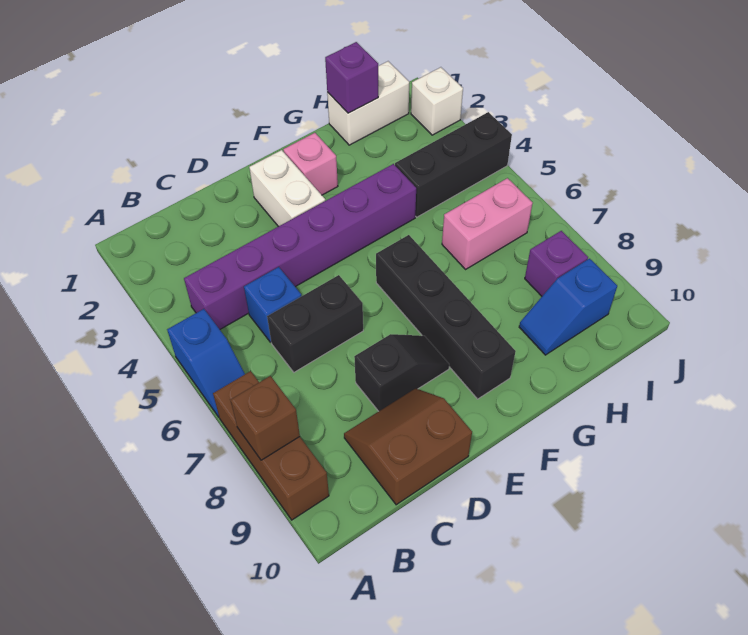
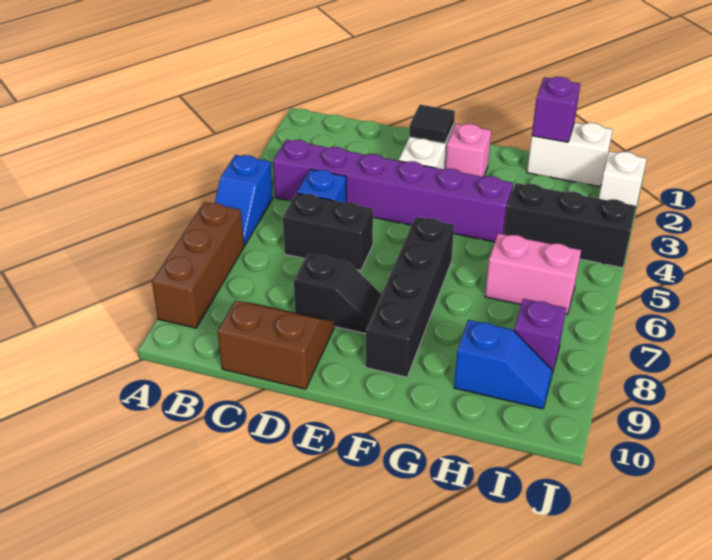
brown brick A8 level 2 -> none
none -> black tile E2 level 2
blue slope H9:I9 level 1 top I -> blue slope H9:I9 level 1 top H

